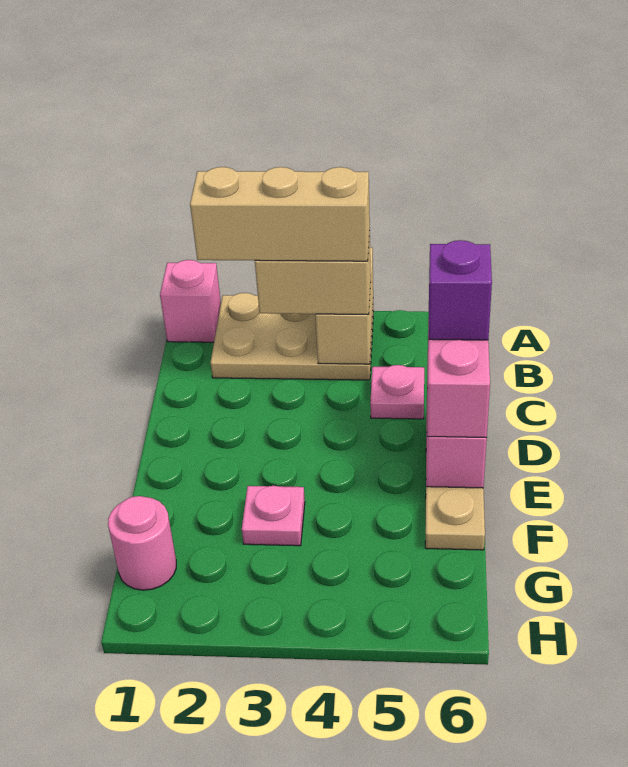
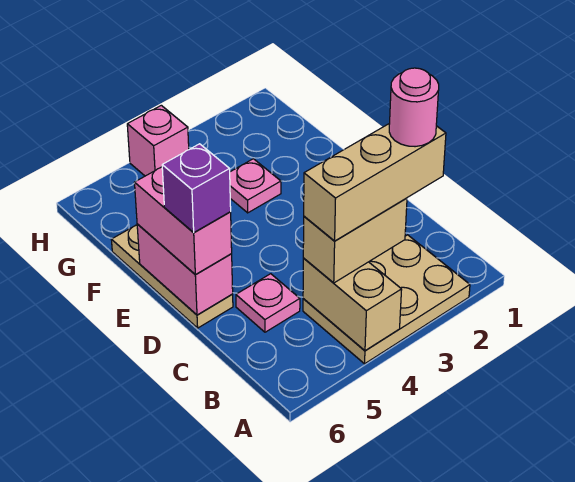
pink brick A1 level 1 -> pink brick H4 level 1
pink round brick G1 level 1 -> pink round brick B2 level 5

